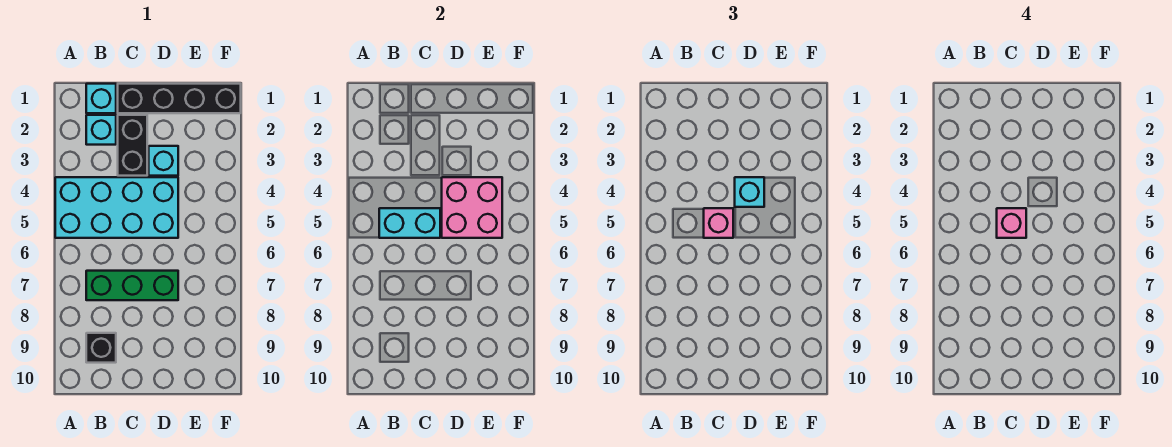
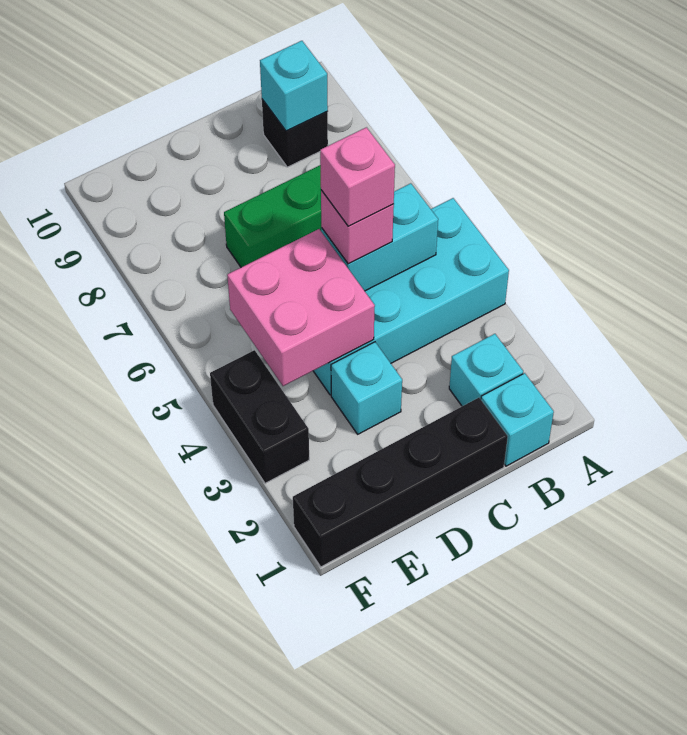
black brick C2:C3 level 1 -> black brick F3:F4 level 1
cyan brick D4 level 3 -> cyan brick B9 level 2

